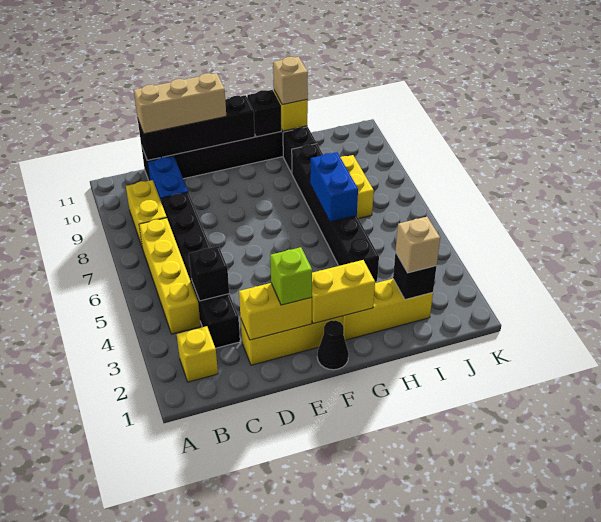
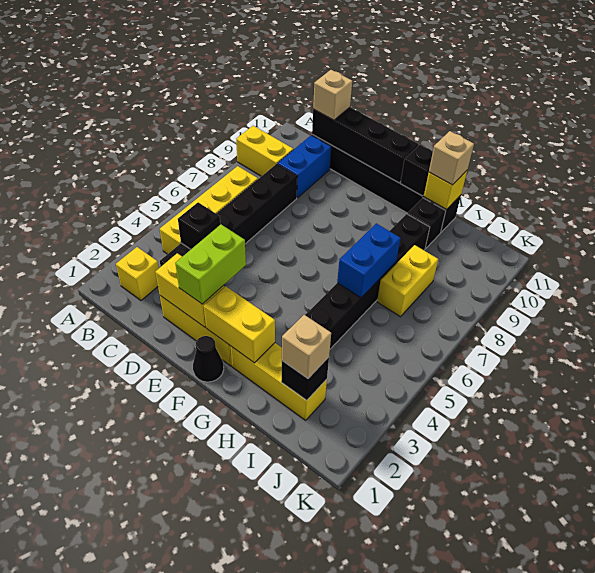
yellow brick B8:B9 level 1 -> yellow brick A9:B9 level 1
tan brick C11:E11 level 3 -> tan brick C11 level 3
lime brick E2 level 3 -> lime brick E2:E3 level 3

